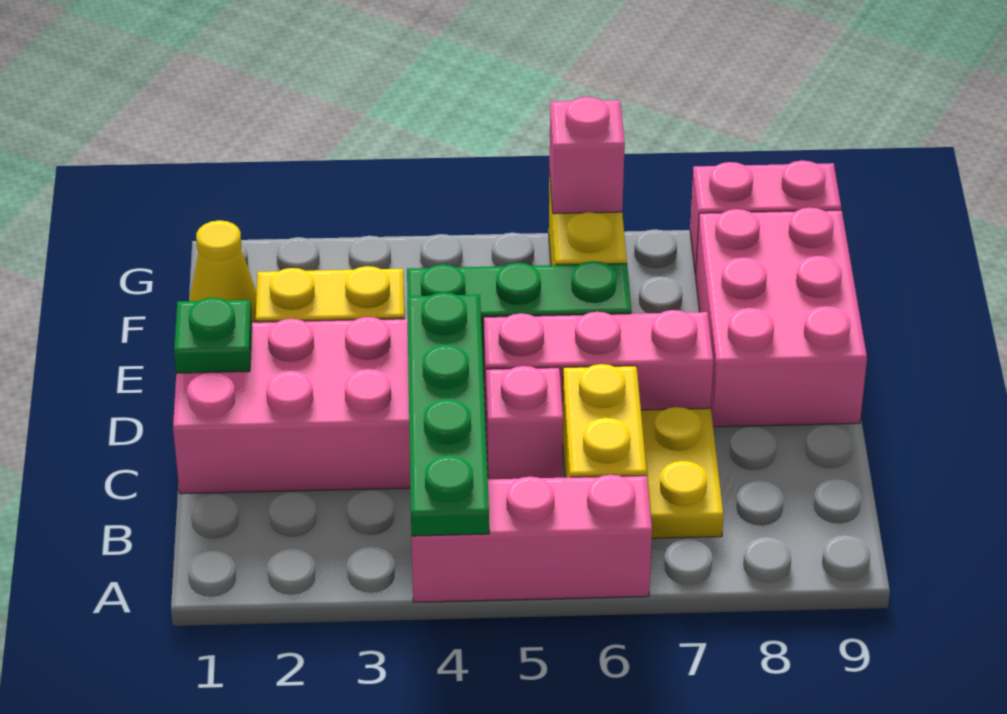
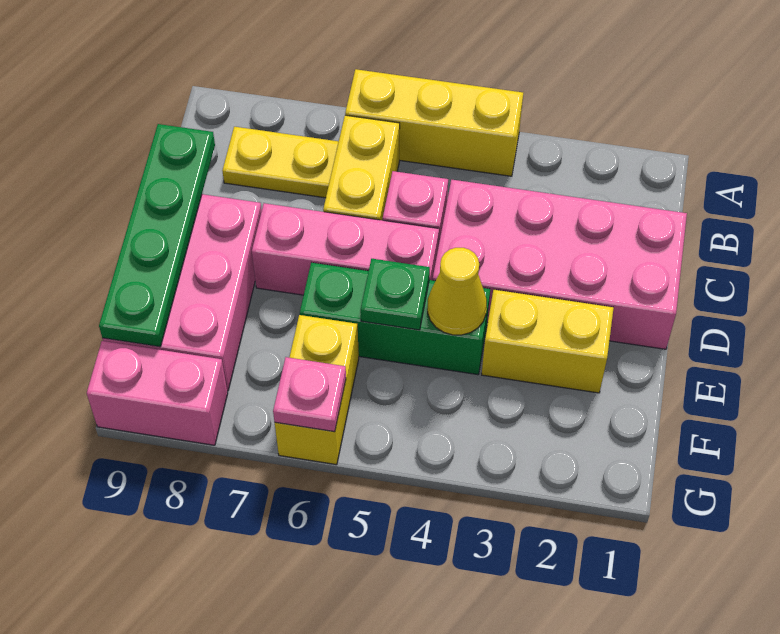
pink brick A4:A6 level 1 -> yellow brick A4:A6 level 1
green plate A4:D4 level 2 -> green plate C9:F9 level 2
yellow plate B7:C7 level 1 -> yellow plate B7:B8 level 1
green plate D1 level 2 -> green plate E5 level 2
yellow cone F1 level 1 -> yellow cone E4 level 2
pink brick G6 level 2 -> pink plate G6 level 2

